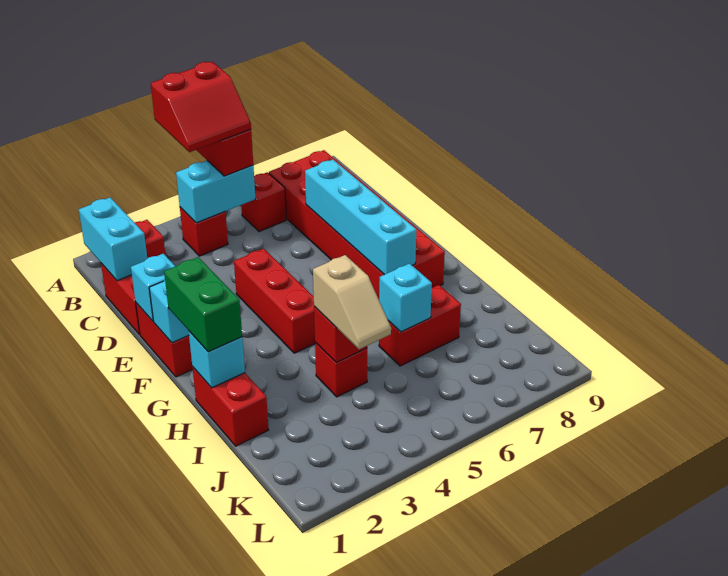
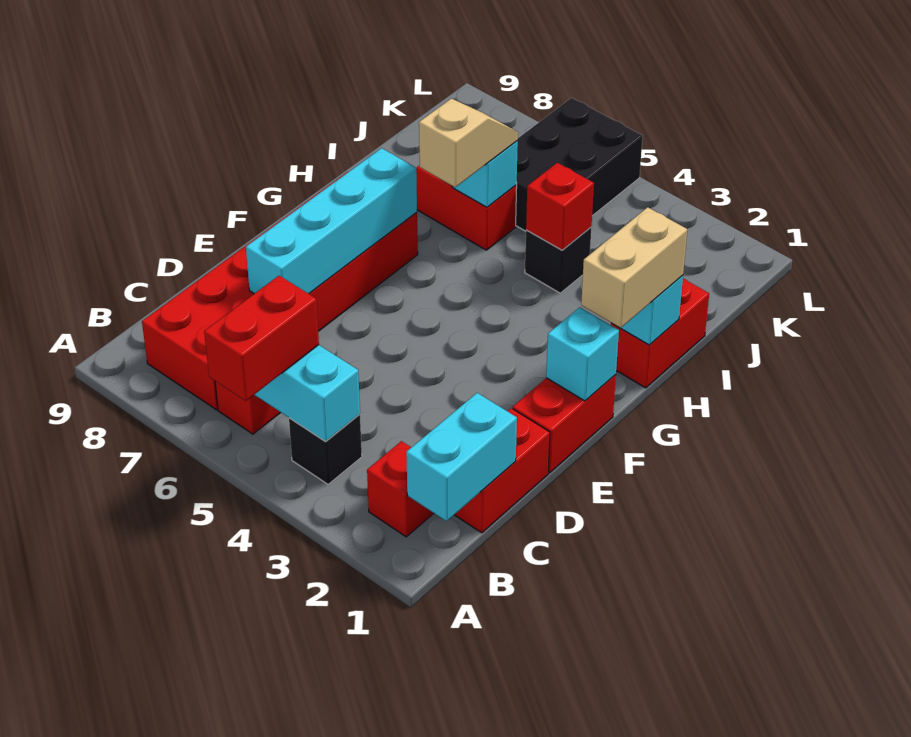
red slope A4:B5 level 4 top A -> none
red brick B4 level 1 -> black brick B4 level 1
cyan brick E1 level 2 -> none
red brick E4:G4 level 1 -> none
green brick G1:H1 level 3 -> tan brick G1:H1 level 3
red brick I4 level 1 -> black brick I4 level 1
tan slope I4:J4 level 3 top I -> tan slope H6:I6 level 3 top H
none -> black brick J5:L6 level 1

